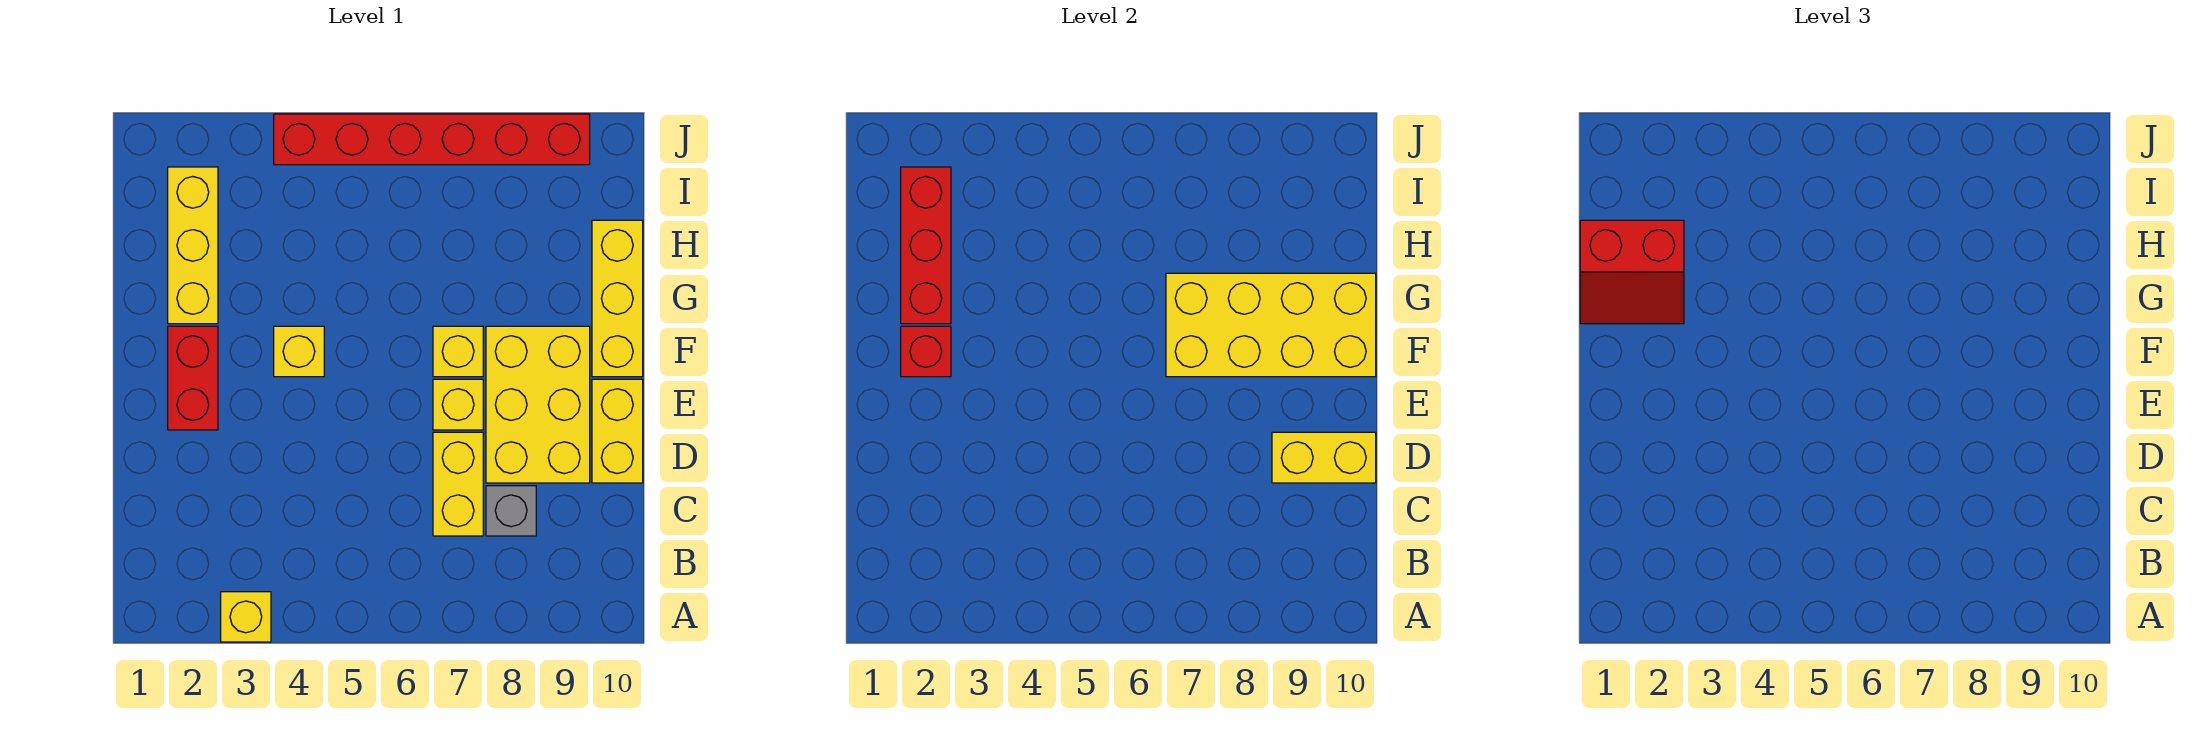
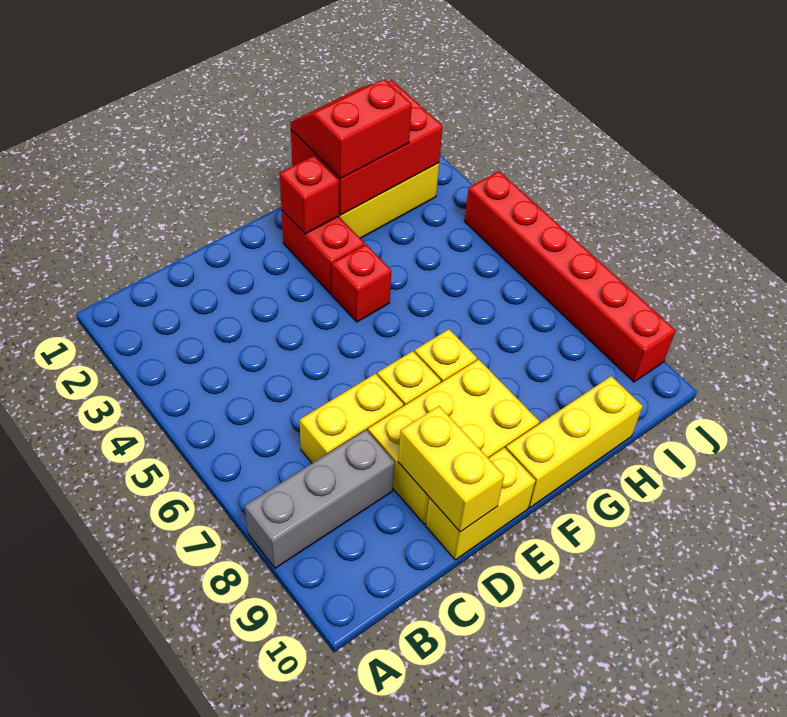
yellow brick A3 level 1 -> none
grey brick C8 level 1 -> grey brick A8:C8 level 1
red brick E2:F2 level 1 -> red brick F2:F3 level 1
yellow brick F4 level 1 -> red brick F4 level 1
yellow brick F7:G10 level 2 -> none
red slope G1:H2 level 3 top H -> red slope G1:H2 level 3 top 2
red brick G2:I2 level 2 -> red brick G1:I2 level 2

